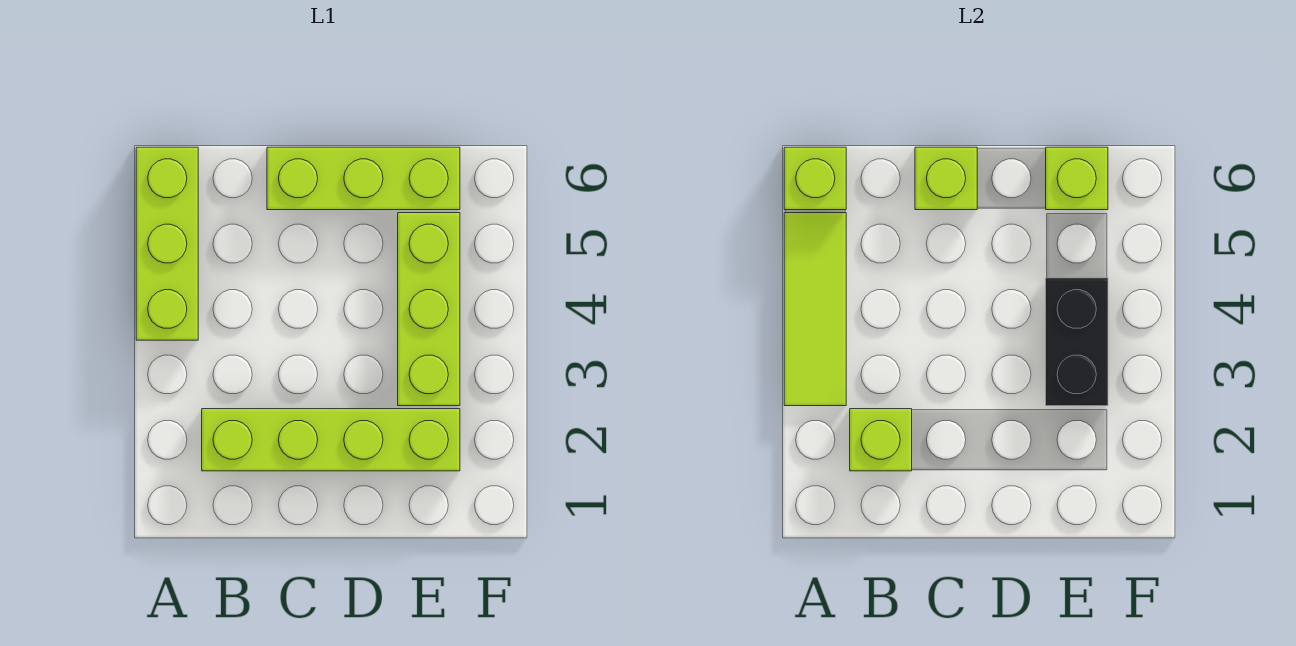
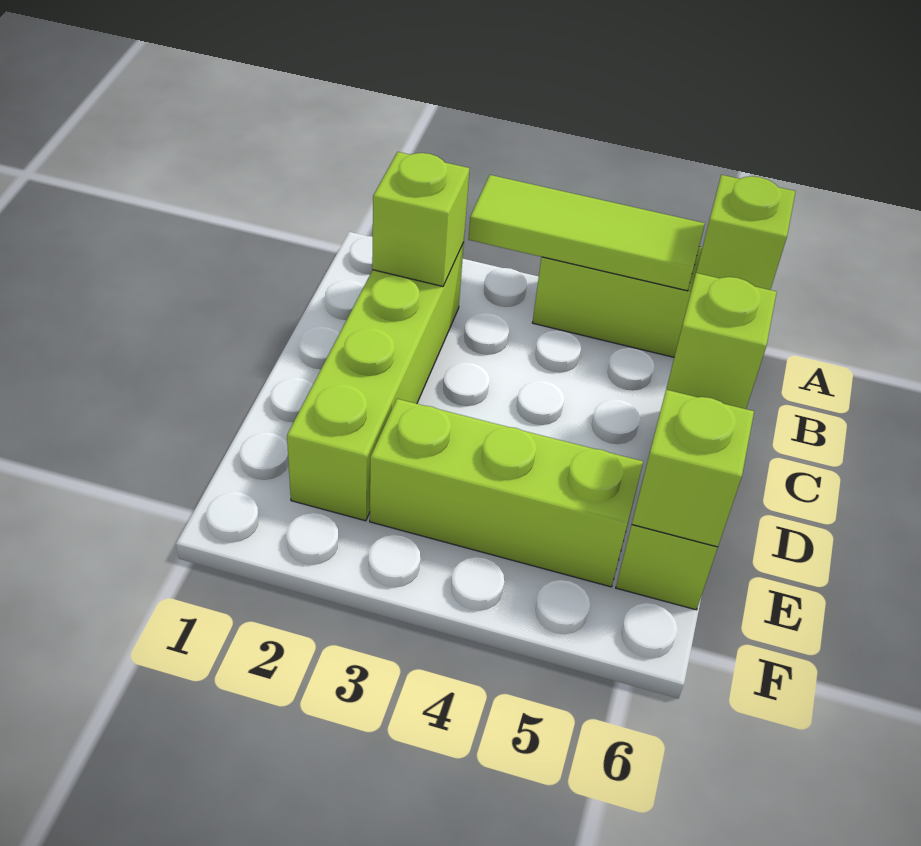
black brick E3:E4 level 2 -> none

